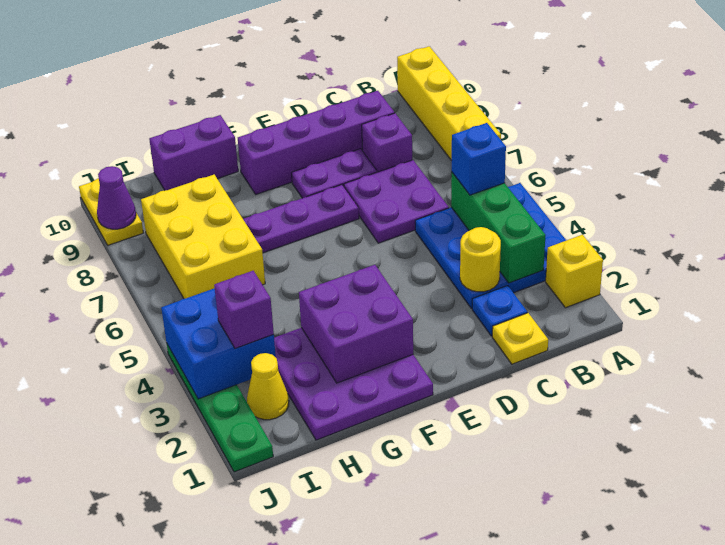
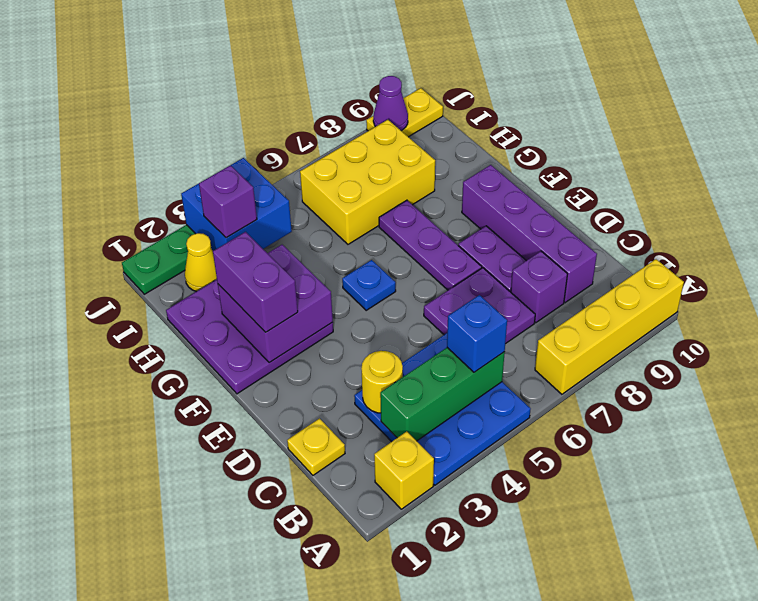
blue plate C2 level 1 -> blue plate F5 level 1
purple brick G10:H10 level 1 -> purple brick F2:G2 level 3

